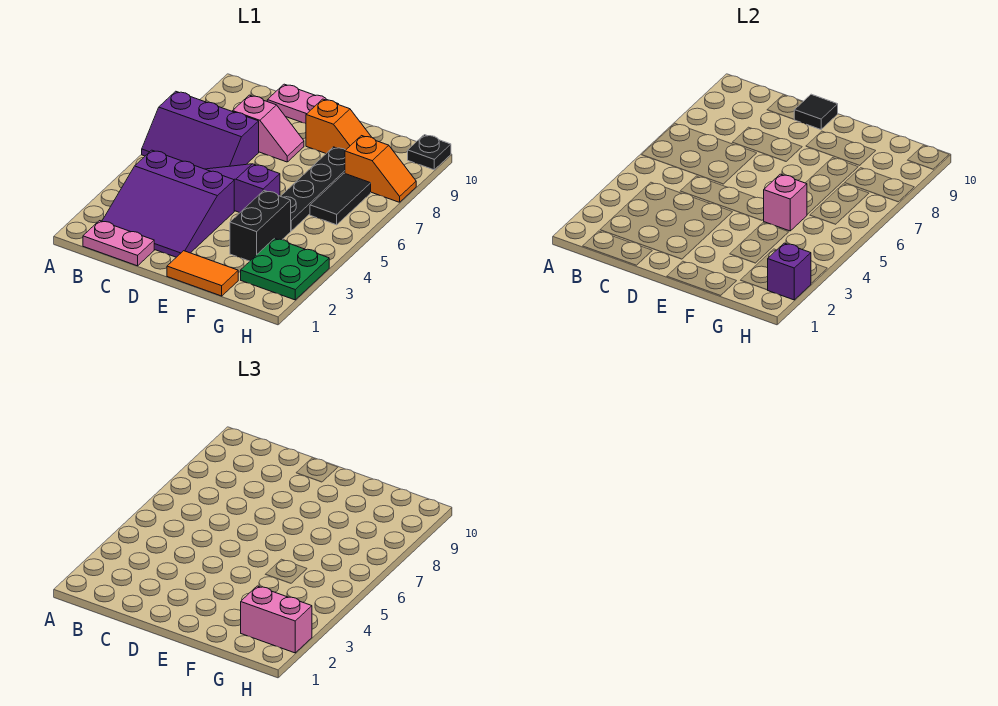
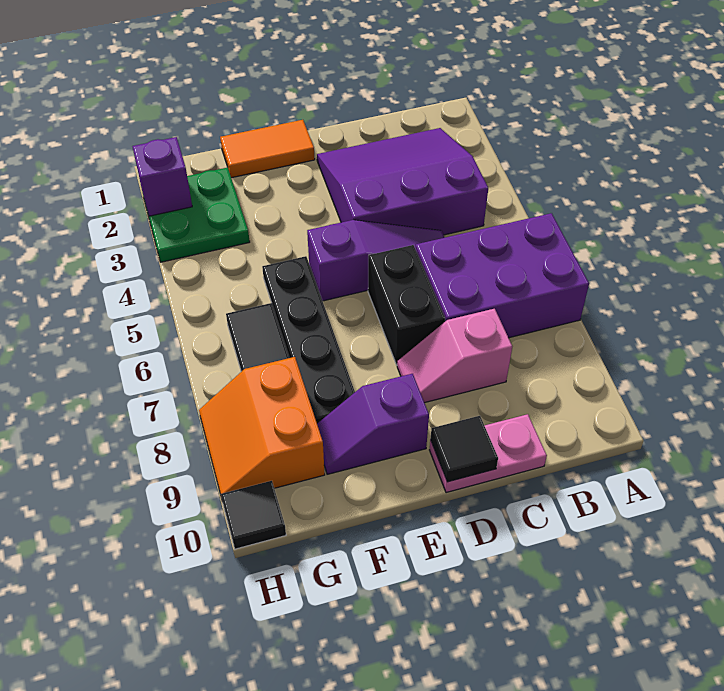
purple slope A6:C7 level 1 top 7 -> purple brick A6:C7 level 1
pink plate B1:C1 level 1 -> none
orange slope E9:F9 level 1 top E -> purple slope E9:F9 level 1 top E
black brick F3:F4 level 1 -> black brick D6:D7 level 1
pink brick F5 level 2 -> none
pink brick G2:H2 level 3 -> none
orange slope G8:H8 level 1 top G -> orange slope G8:H9 level 1 top G
black plate H10 level 1 -> black tile H10 level 1

